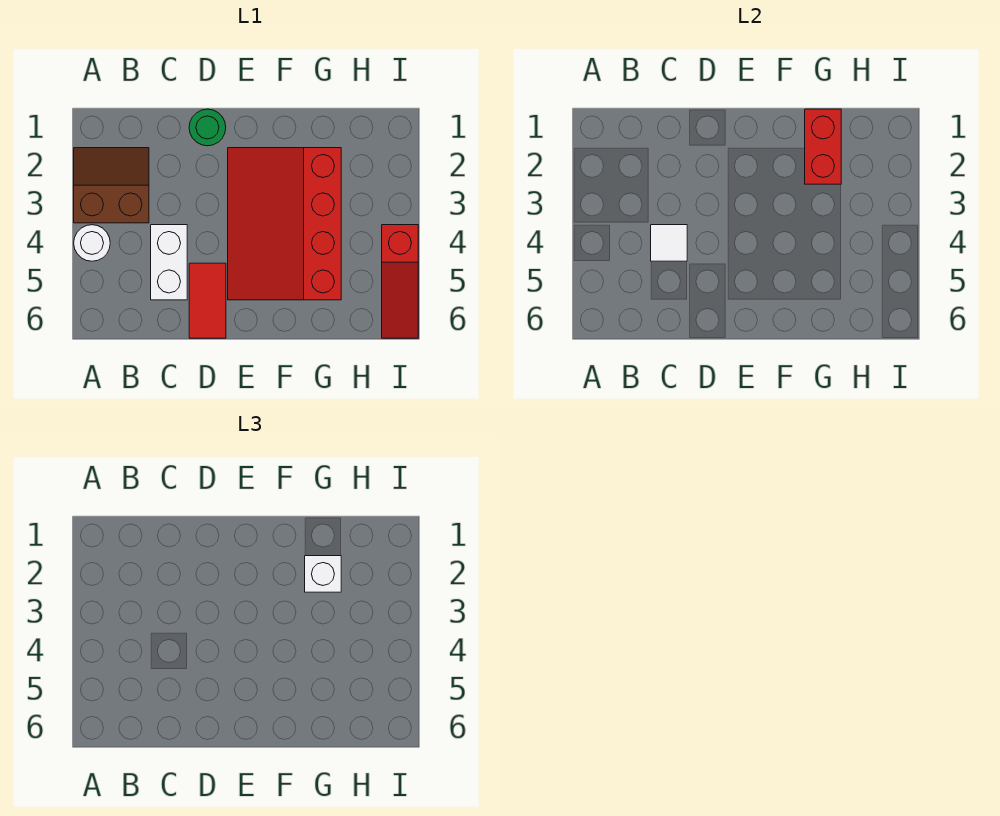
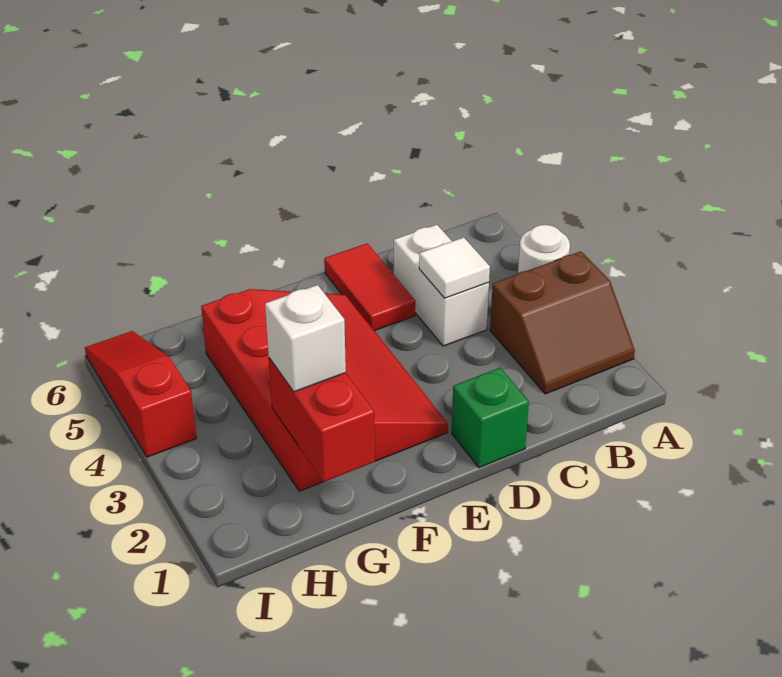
green round brick D1 level 1 -> green brick D1 level 1

